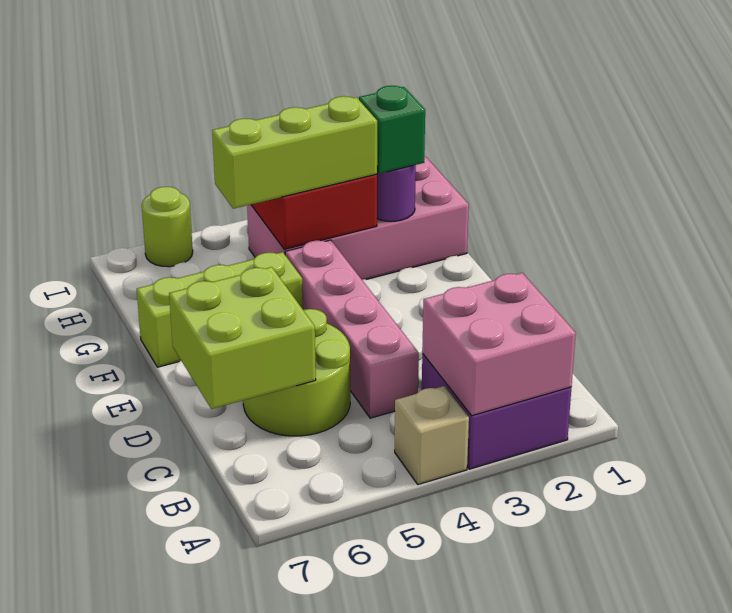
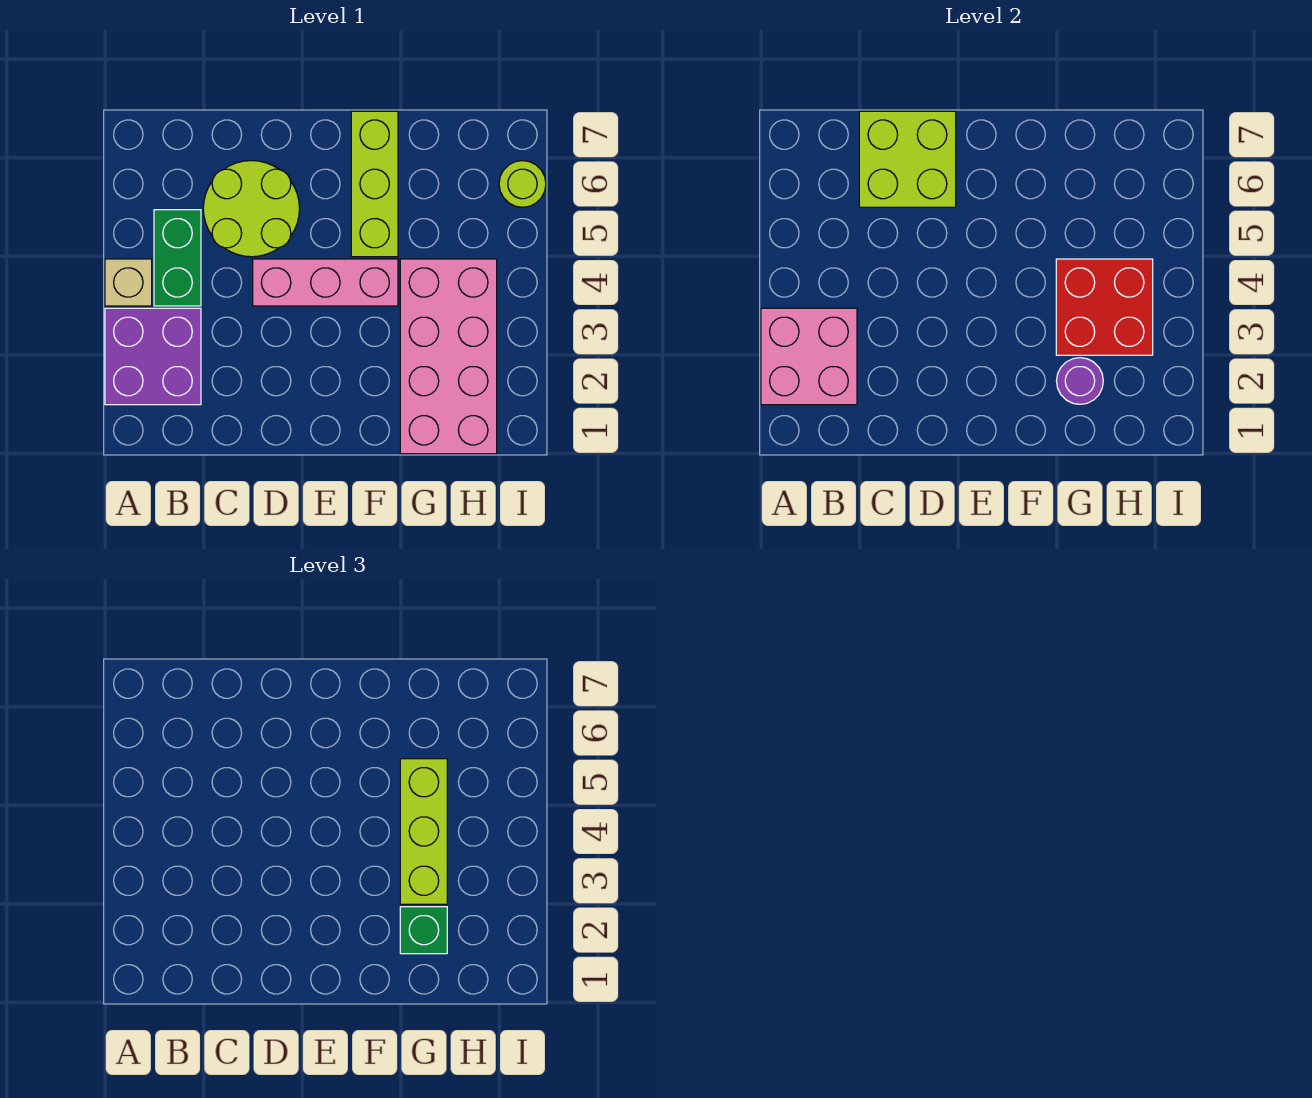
none -> green brick B4:B5 level 1
pink brick C4:F4 level 1 -> pink brick D4:F4 level 1

